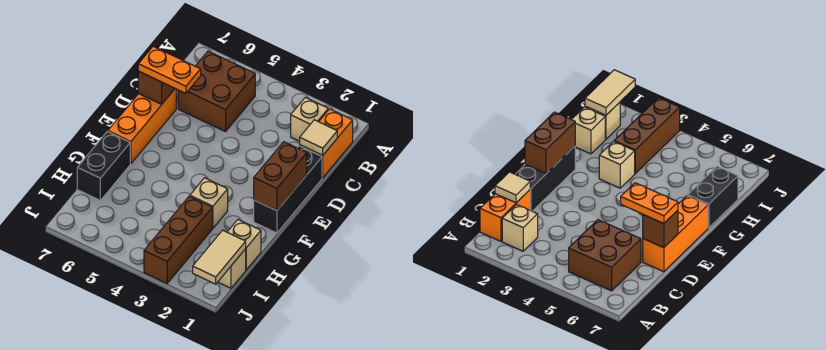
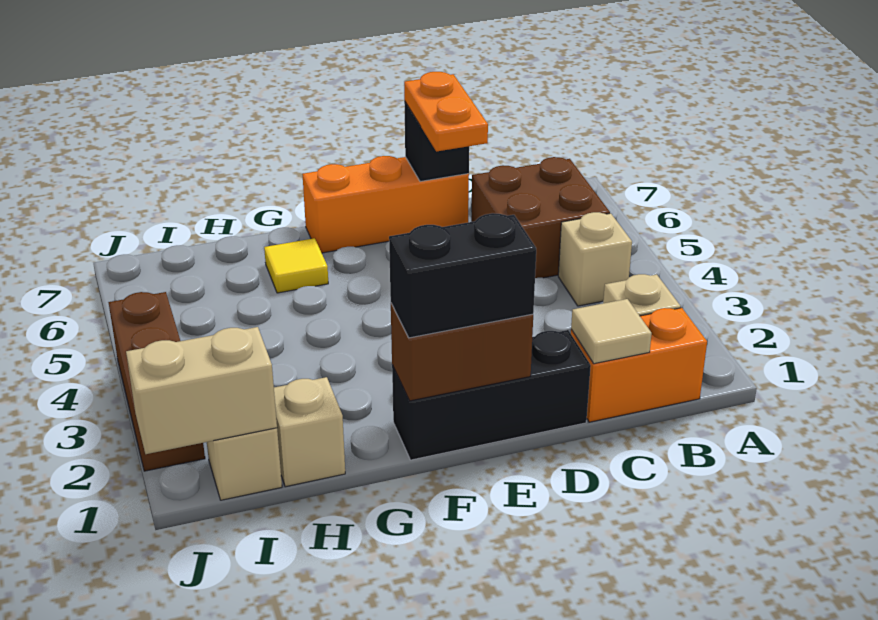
brown brick D7 level 2 -> black brick D7 level 2
tan brick G3 level 1 -> tan brick B4 level 1
none -> yellow tile G6 level 1
black brick G7:H7 level 1 -> black brick E1:F1 level 3
brown brick H3:J3 level 1 -> brown brick J2:J4 level 1
tan tile I1:J1 level 2 -> tan brick I1:J1 level 2

